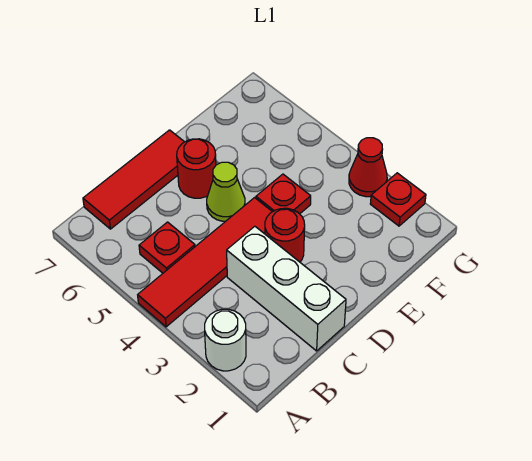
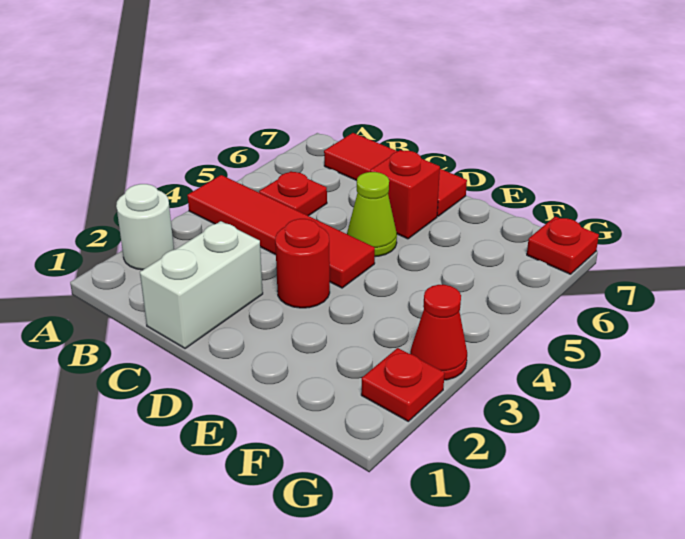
white brick C1:C3 level 1 -> white brick C1:C2 level 1
red round brick D6 level 1 -> red brick D6 level 1
red plate E4 level 1 -> red plate G7 level 1

